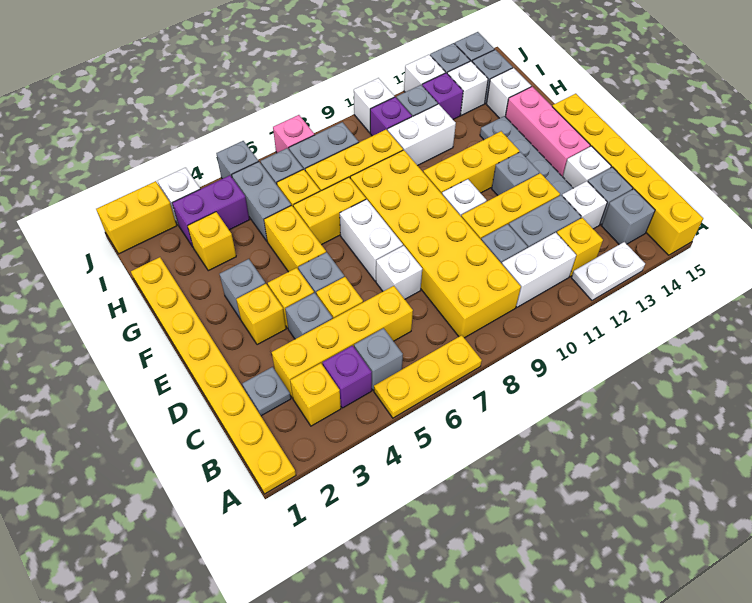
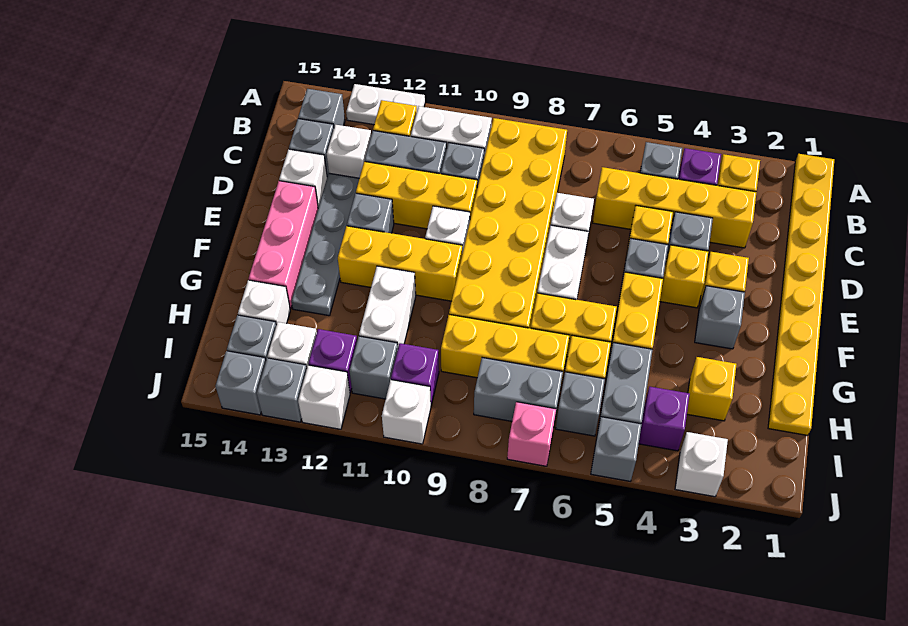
yellow plate A5:A7 level 1 -> none
yellow brick A15:F15 level 1 -> none
grey plate C2 level 1 -> none
white brick H10:H11 level 1 -> white brick G11:H11 level 1
purple brick I3:I4 level 1 -> purple brick I4 level 1
yellow brick J1:J2 level 1 -> none

